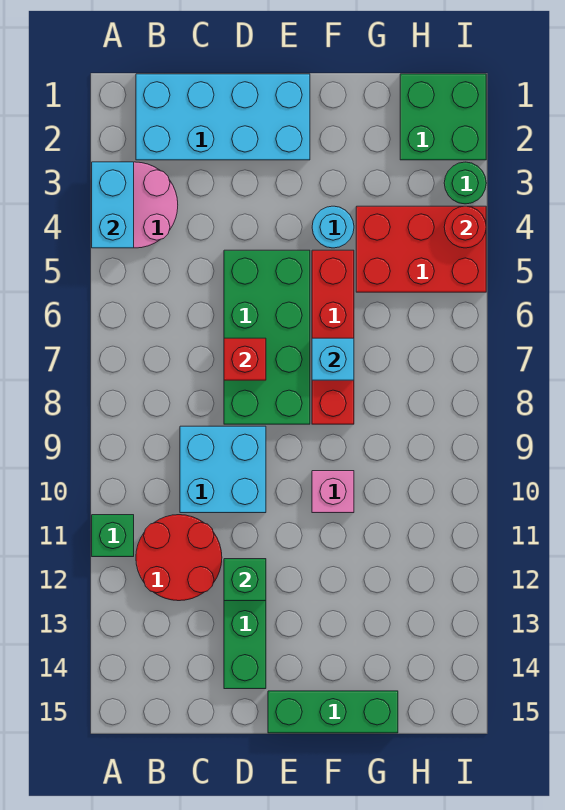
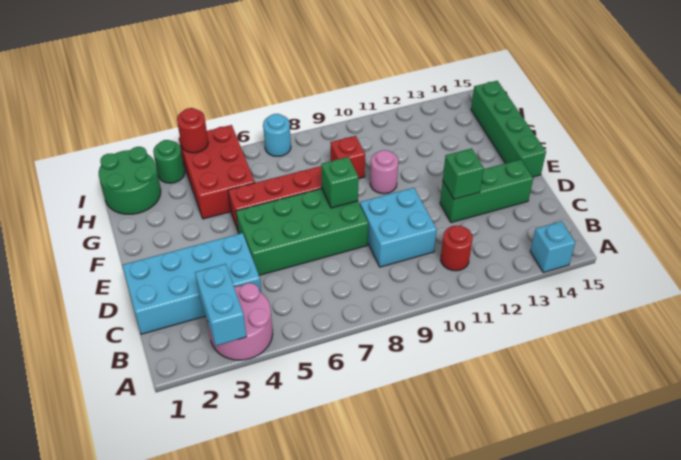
cyan brick A3:A4 level 2 -> cyan brick A3:B3 level 2
green brick A11 level 1 -> green brick E8 level 2
cyan brick B1:E2 level 1 -> cyan brick C1:D4 level 1
red round brick B11:C12 level 1 -> red round brick B11 level 1
red brick D7 level 2 -> red brick G9 level 1
green brick E15:G15 level 1 -> green brick E15:H15 level 1
cyan round brick F4 level 1 -> cyan round brick I7 level 1
cyan brick F7 level 2 -> cyan brick A14 level 1
pink brick F10 level 1 -> pink round brick F10 level 1
green brick H1:I2 level 1 -> green round brick H1:I2 level 1

